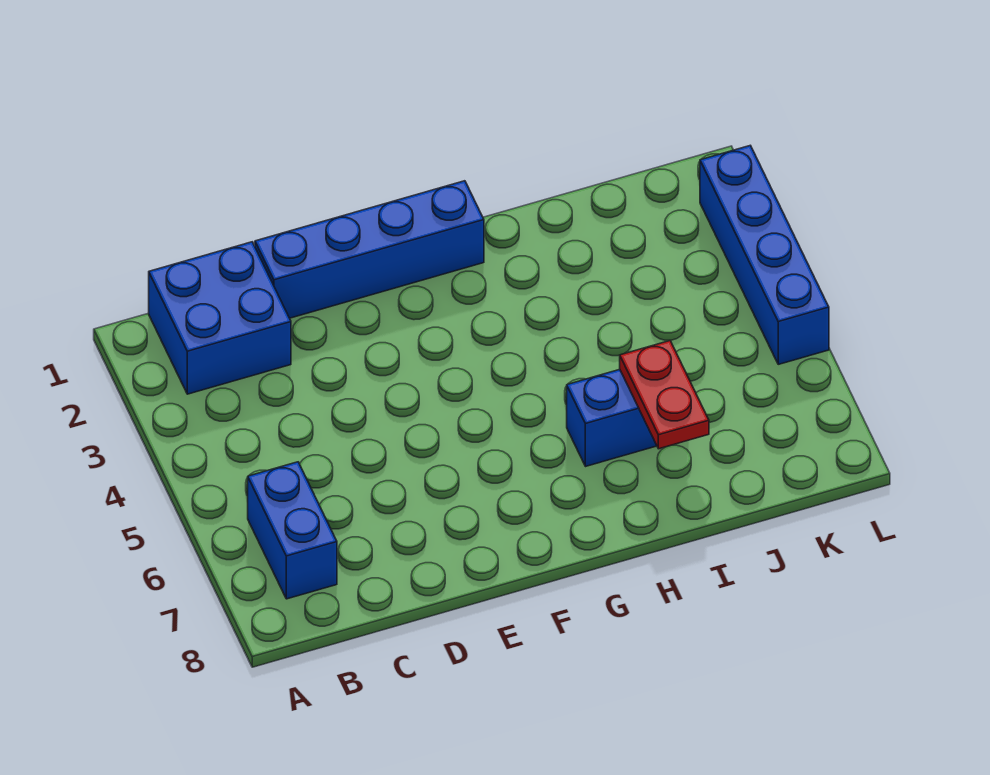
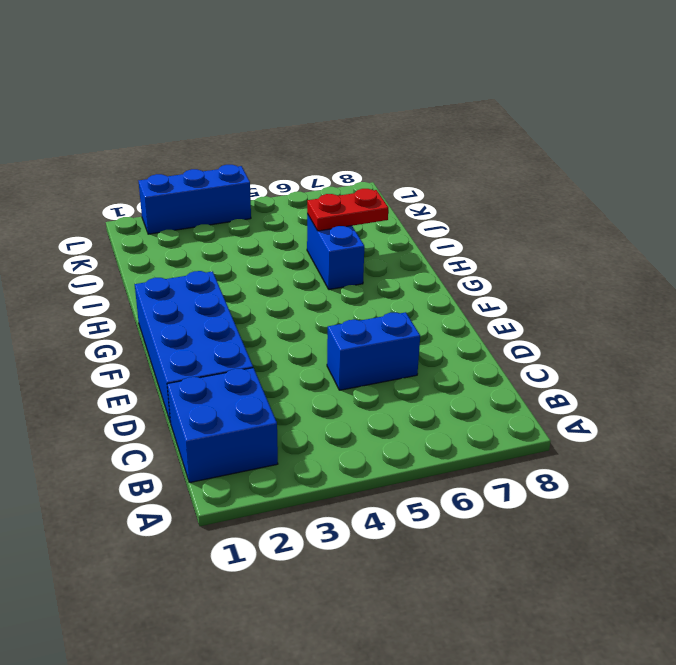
blue brick B6:B7 level 1 -> blue brick D5:D6 level 1
blue brick D1:G1 level 1 -> blue brick D1:G2 level 1
blue brick L2:L5 level 1 -> blue brick L2:L4 level 1

